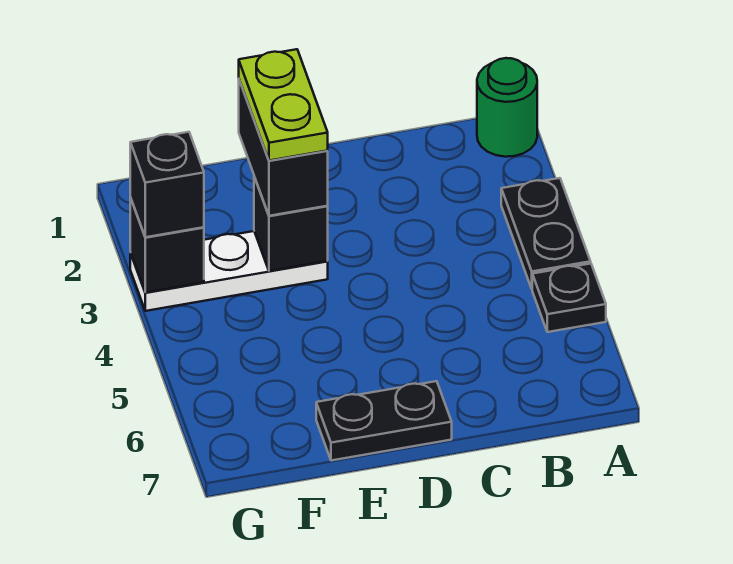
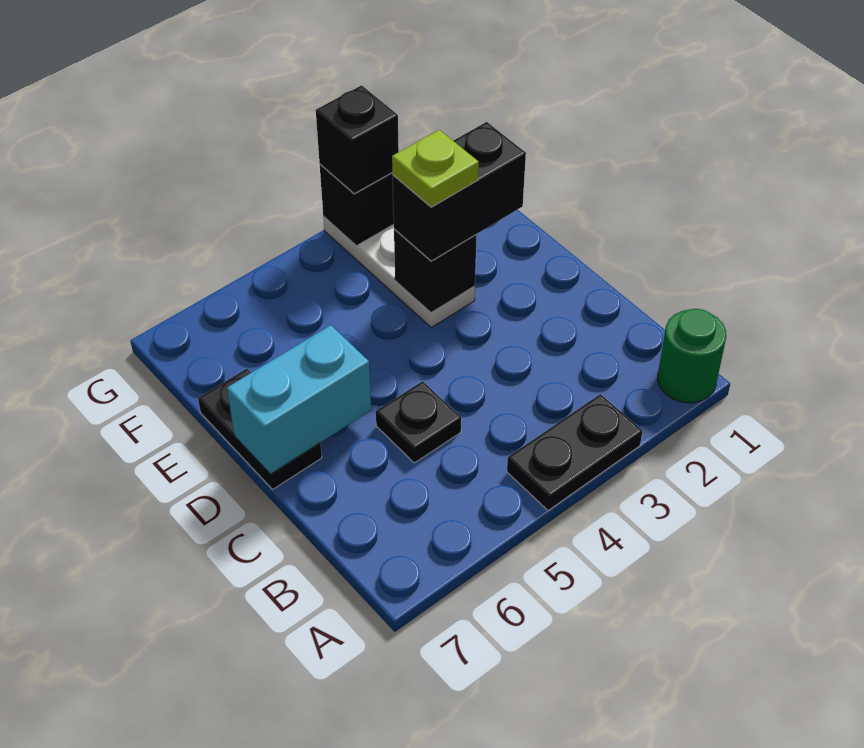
black plate A5 level 1 -> black plate C5 level 1
none -> cyan brick D6:D7 level 2
lime plate E2:E3 level 4 -> lime plate E3 level 4

